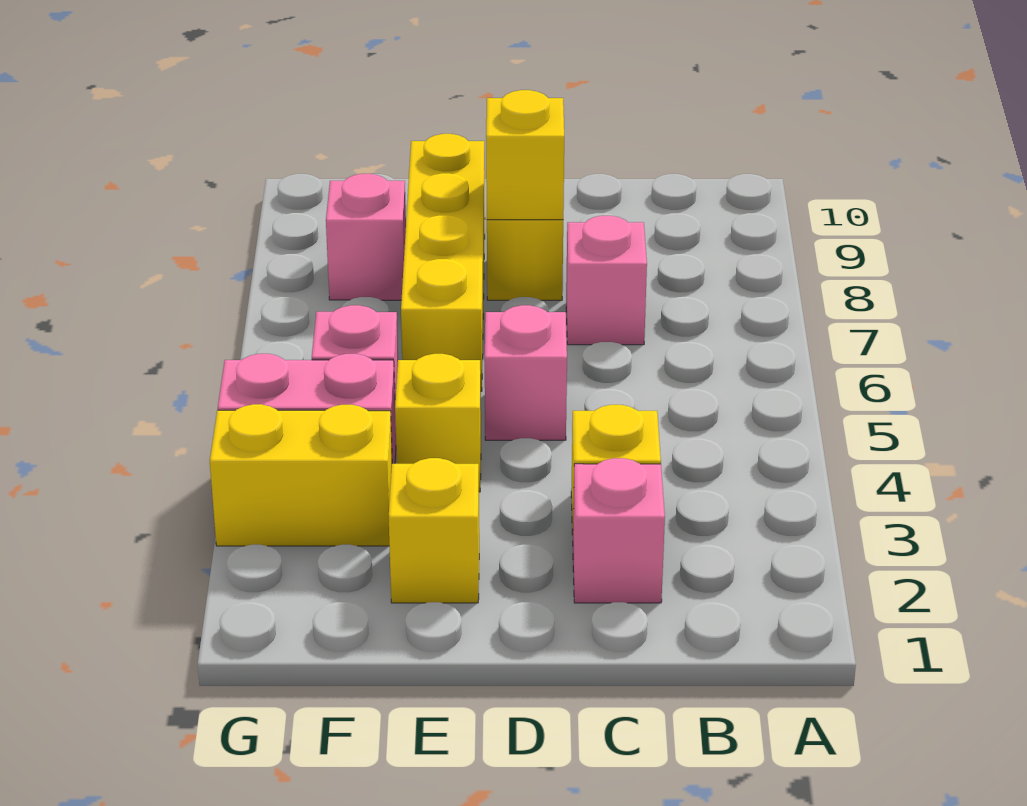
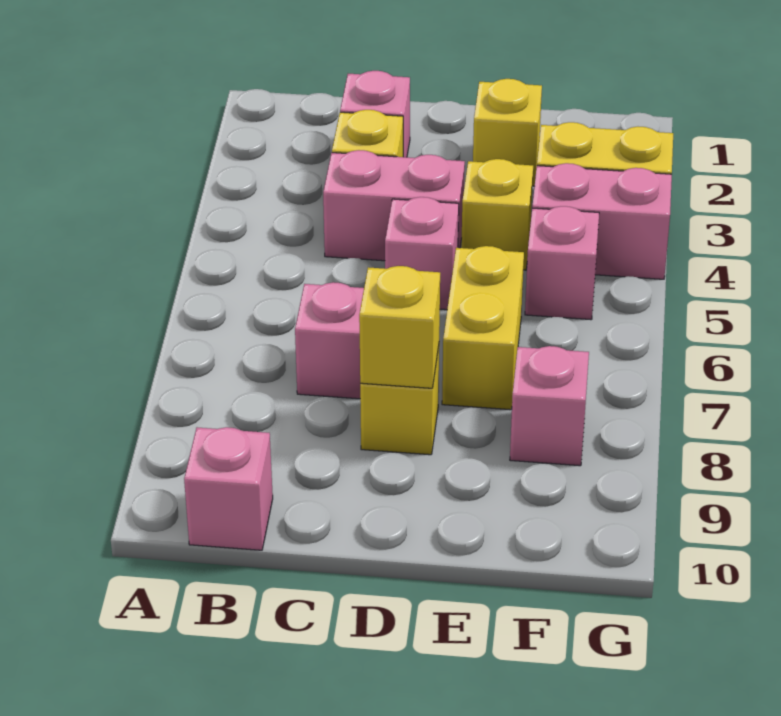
none -> pink brick B10 level 1
none -> pink brick C4:D4 level 1
yellow brick E6:E9 level 1 -> yellow brick E6:E7 level 1

